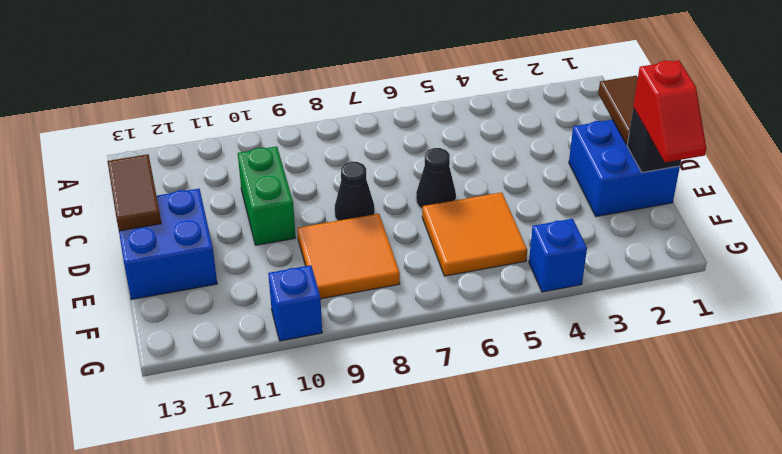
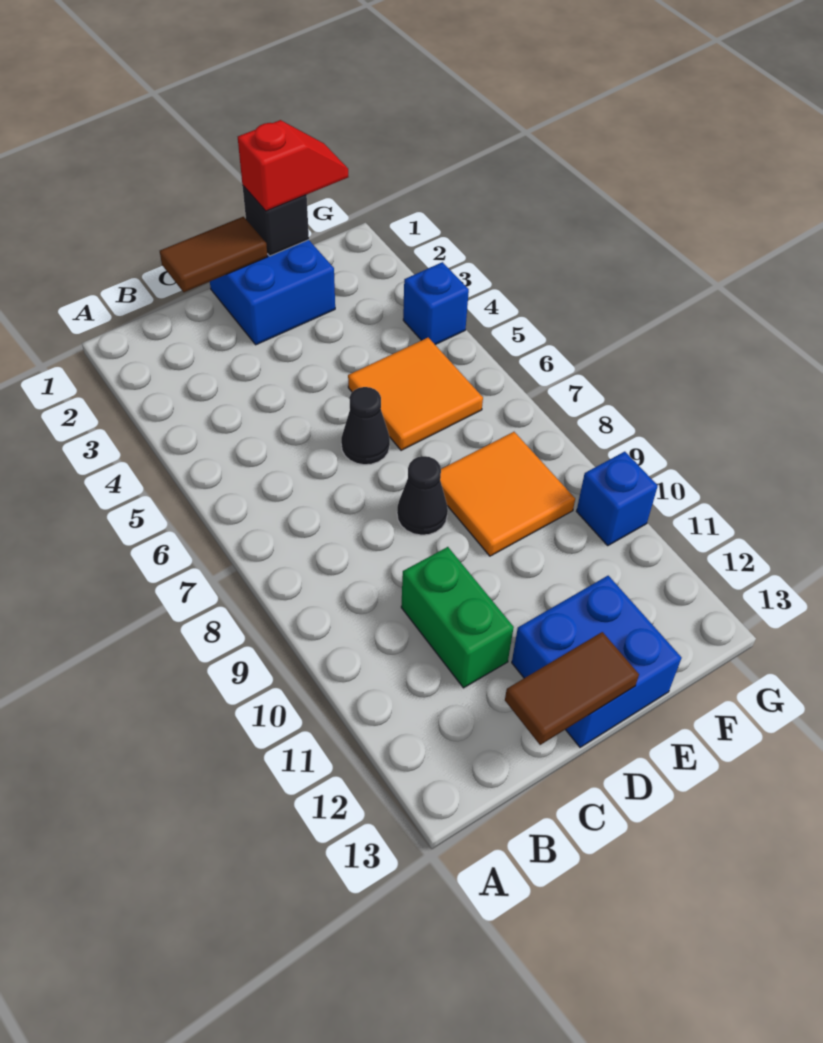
green brick C10:D10 level 1 -> green brick C10:C11 level 1

